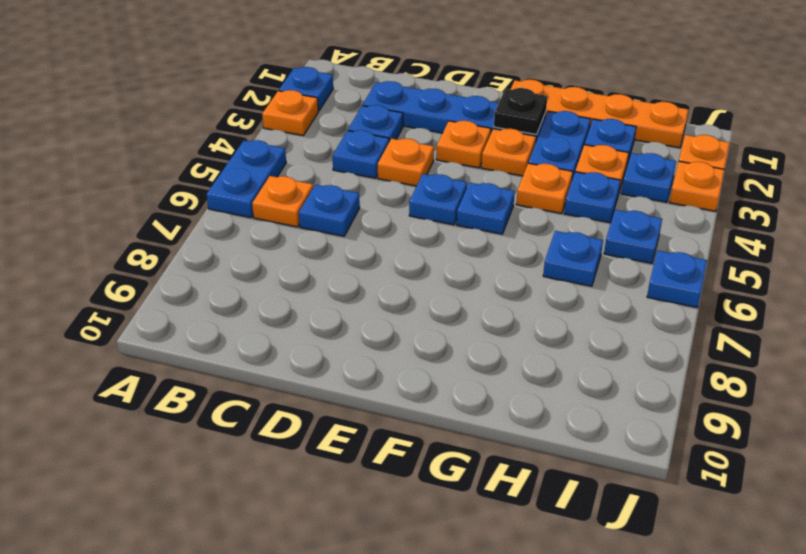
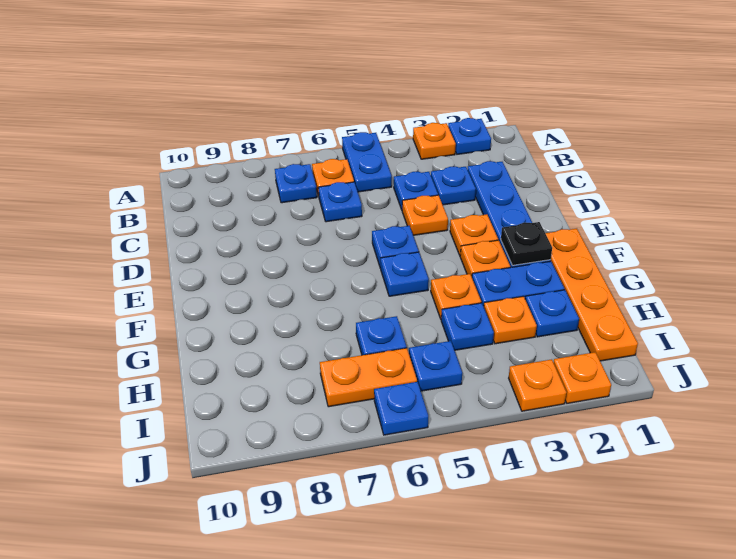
blue plate A5:A6 level 1 -> blue plate A5:B5 level 1
blue plate I3 level 1 -> blue plate B7 level 1
none -> orange plate I6:I7 level 1

